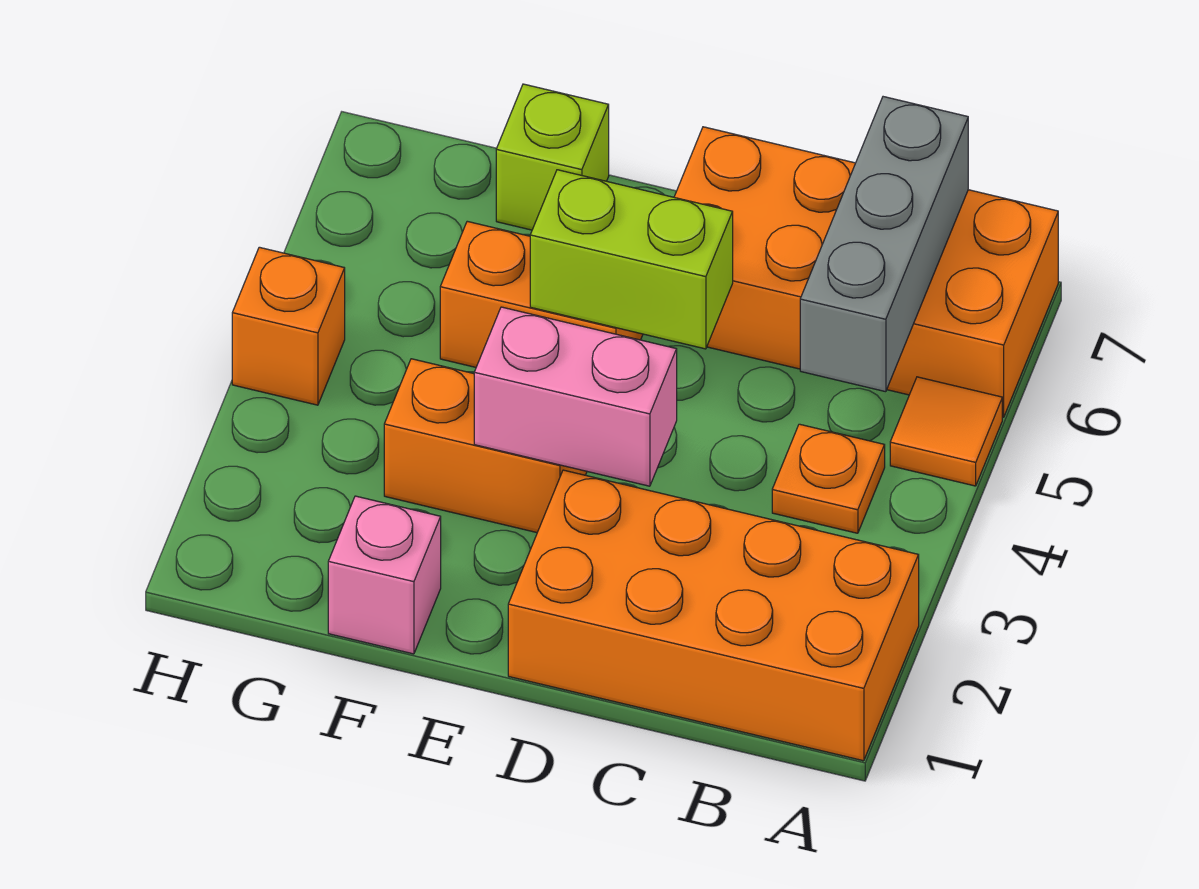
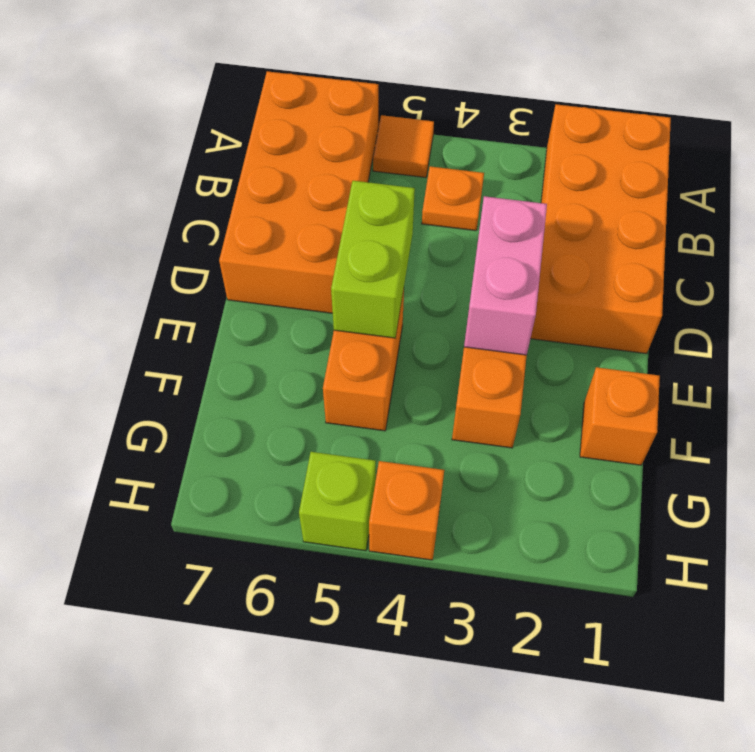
grey brick B5:B7 level 2 -> none
pink brick F1 level 1 -> orange brick F1 level 1
lime brick F7 level 1 -> lime brick H5 level 1

